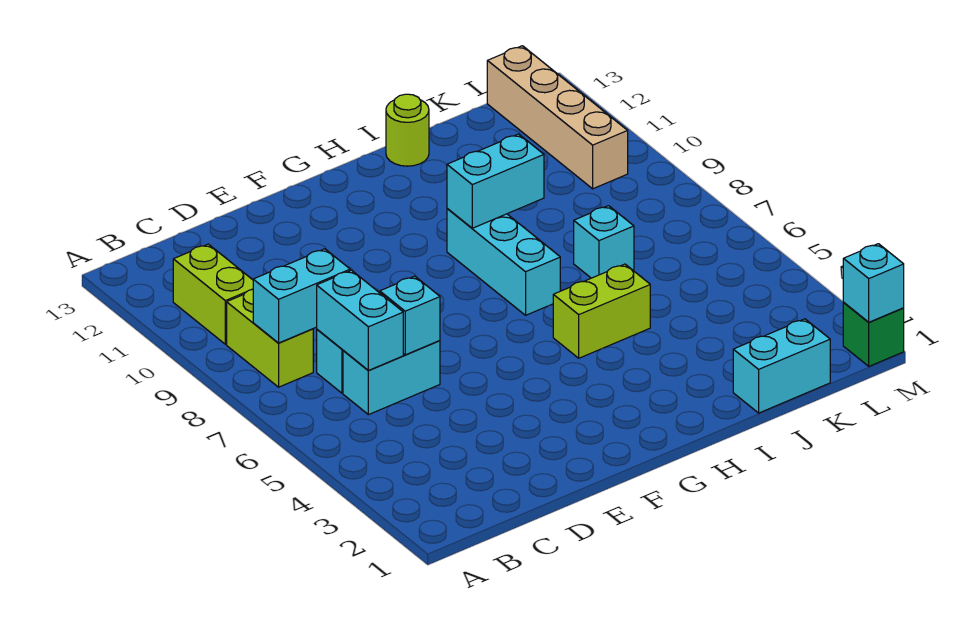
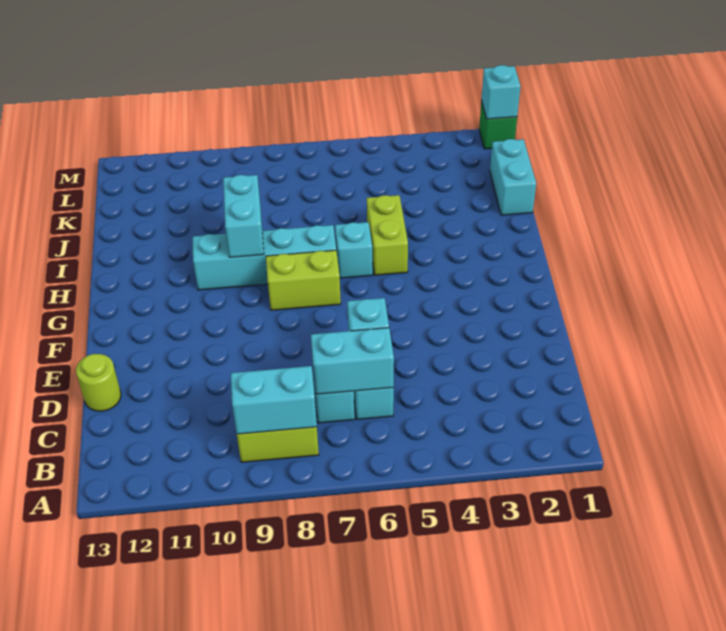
cyan brick B8:C8 level 2 -> cyan brick B8:B9 level 2
lime brick B10:B11 level 1 -> lime brick G7:G8 level 1
cyan brick H7:H9 level 1 -> cyan brick H7:H10 level 1
lime round brick I13 level 1 -> lime round brick D13 level 1
cyan brick J7 level 1 -> cyan brick H6 level 1
tan brick L10:L13 level 1 -> none

